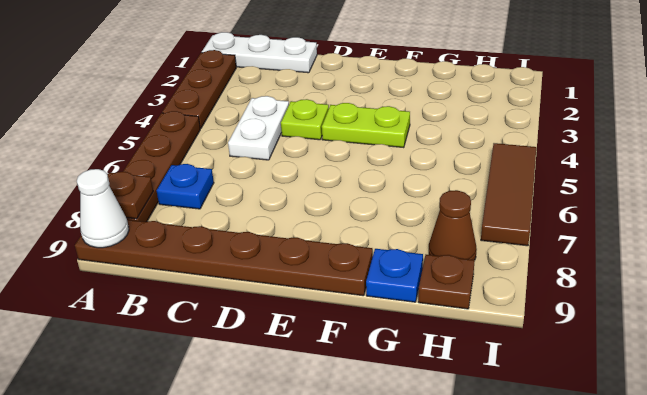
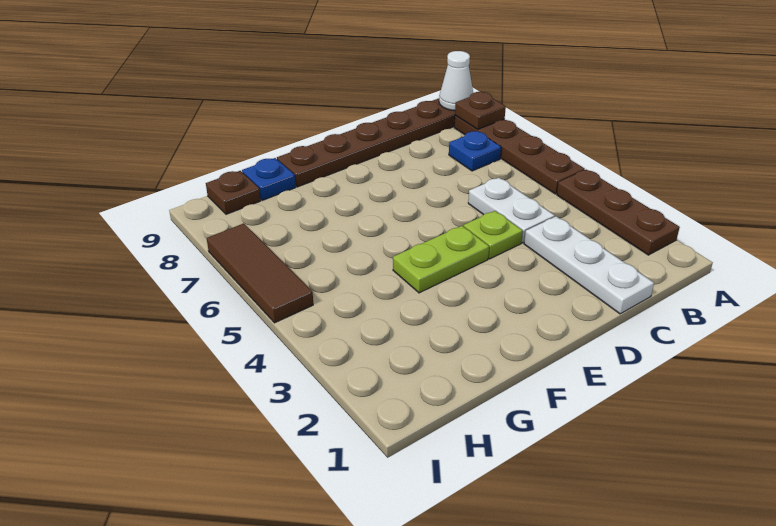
white plate A1:C1 level 1 -> white plate C1:C3 level 1
brown cone H8 level 1 -> none

